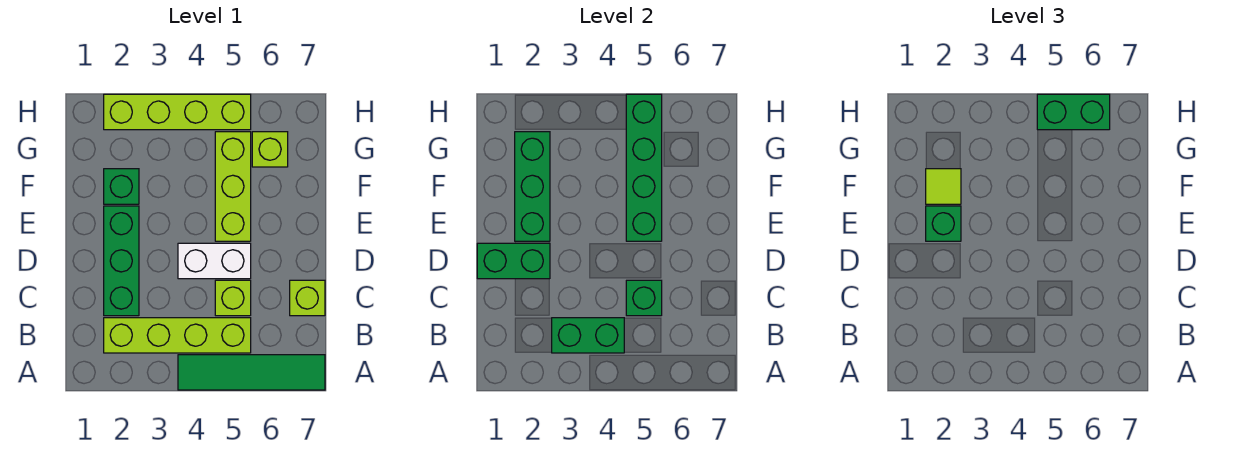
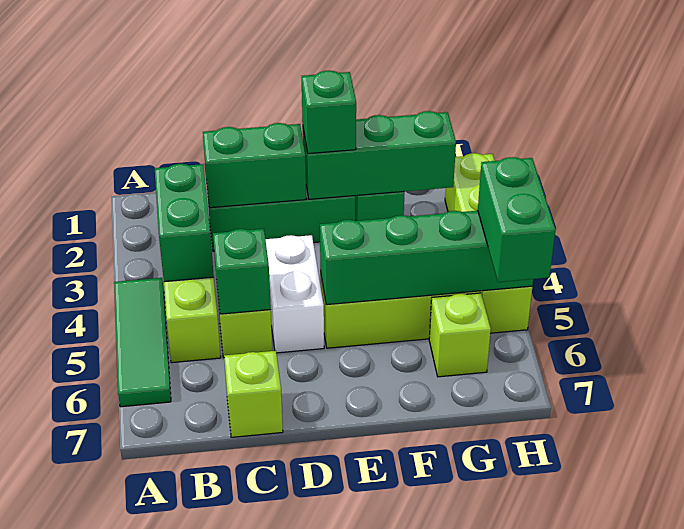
green tile A4:A7 level 1 -> green tile A4:A6 level 1
green brick D1:D2 level 2 -> green brick C2:D2 level 2
lime tile F2 level 3 -> none

